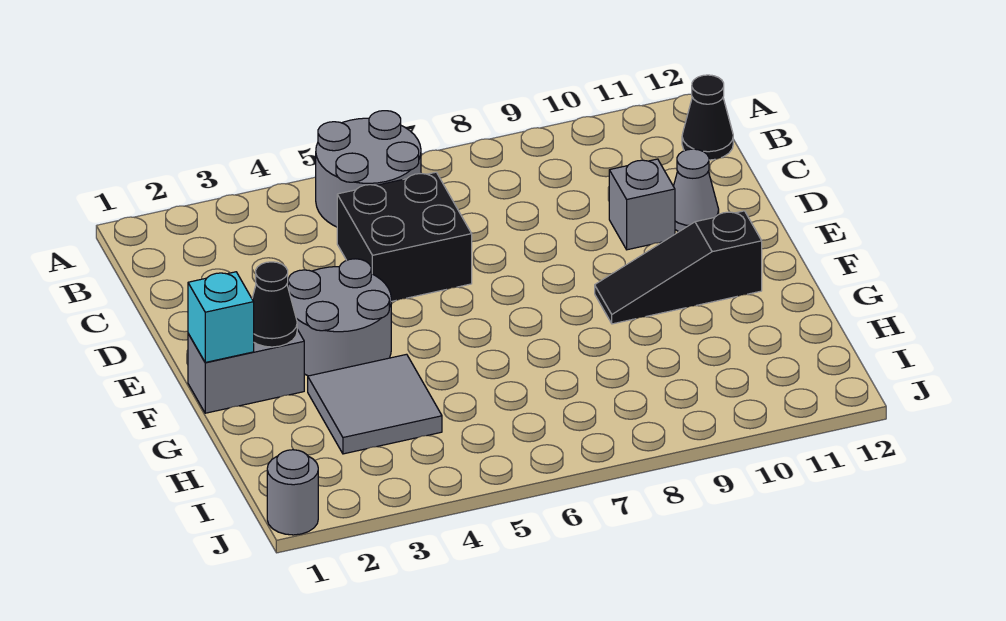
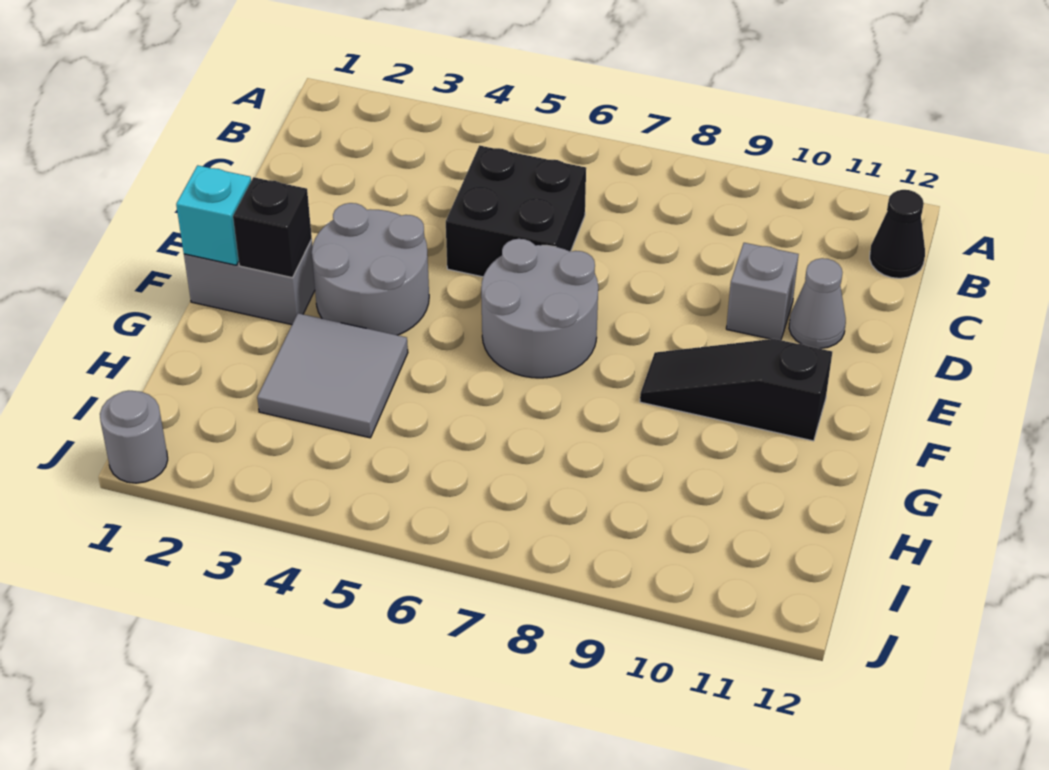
grey round brick A5:B6 level 1 -> grey round brick E6:F7 level 1
black cone F2 level 2 -> black brick F2 level 2

